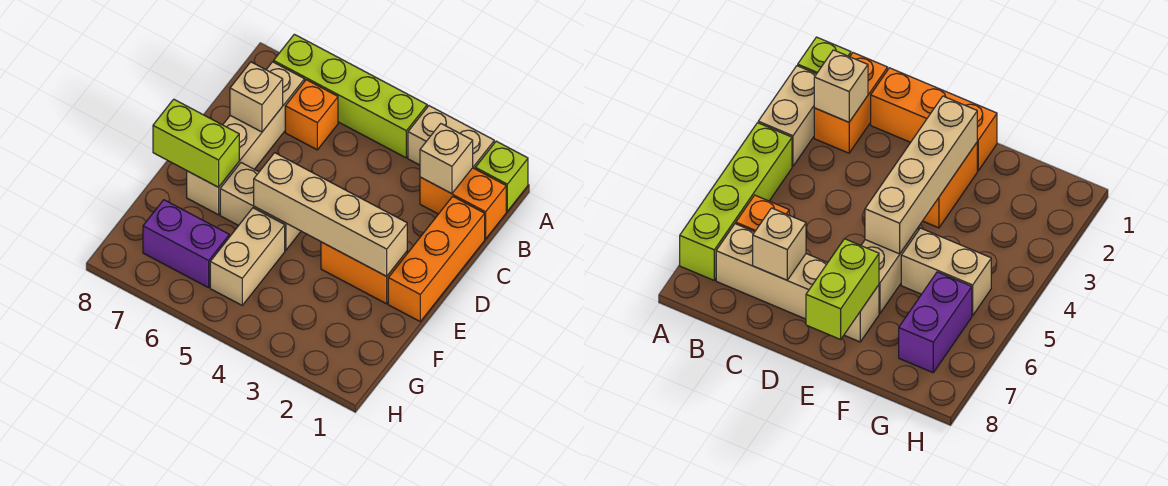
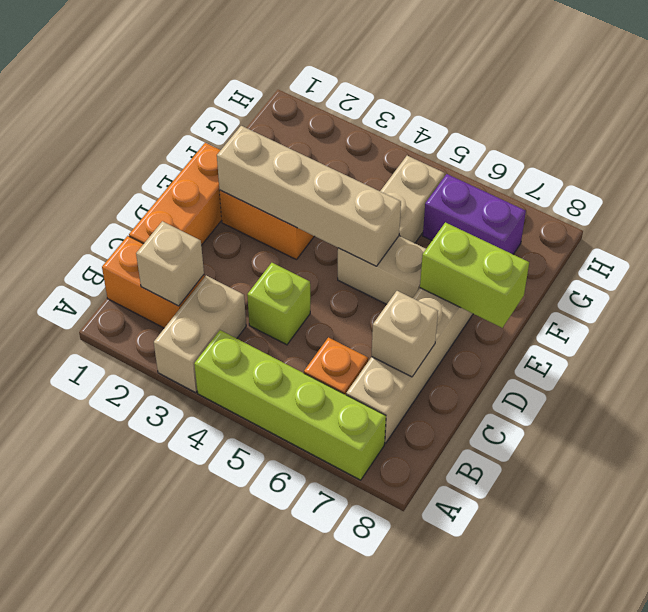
lime brick A1 level 1 -> lime brick C4 level 1
tan brick A2:A3 level 1 -> tan brick A3:B3 level 1

